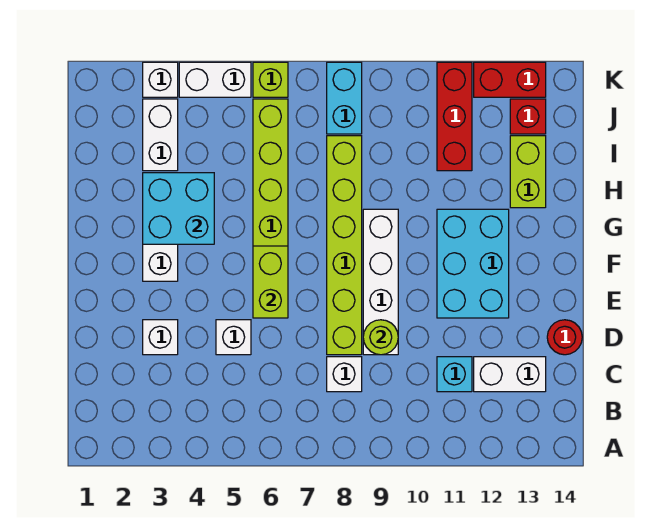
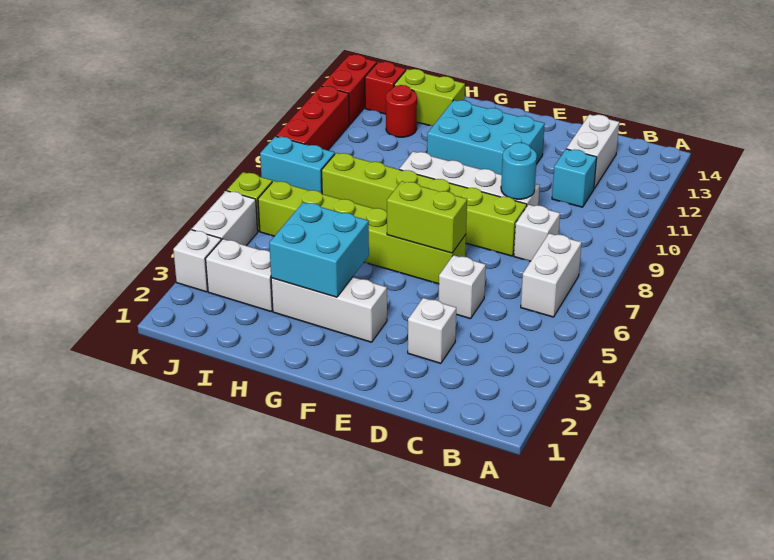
none -> white brick B6:B7 level 1
lime round brick D9 level 2 -> cyan round brick D9 level 2
red round brick D14 level 1 -> red round brick I12 level 1
red brick I11:K11 level 1 -> red brick K9:K11 level 1

